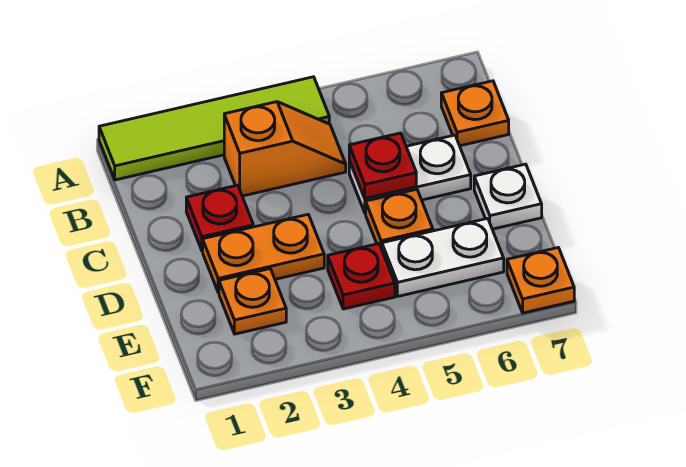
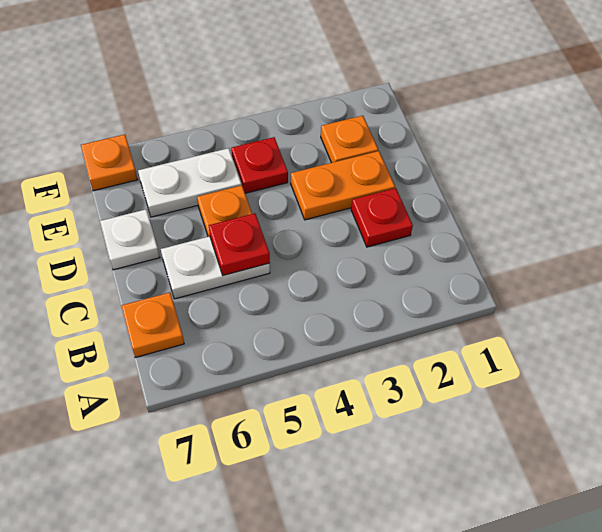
lime tile A1:A4 level 1 -> none
orange slope B3:B4 level 1 top 3 -> none

